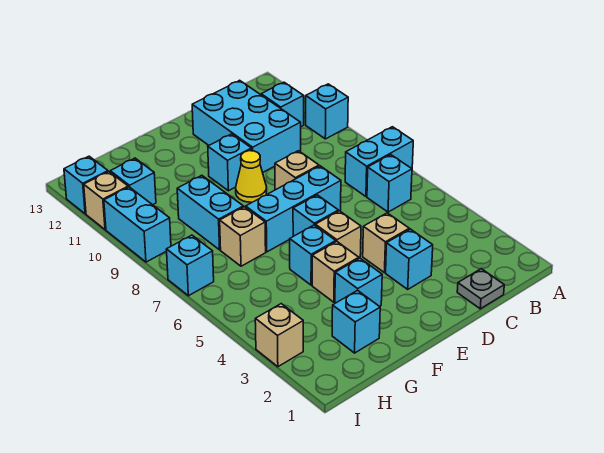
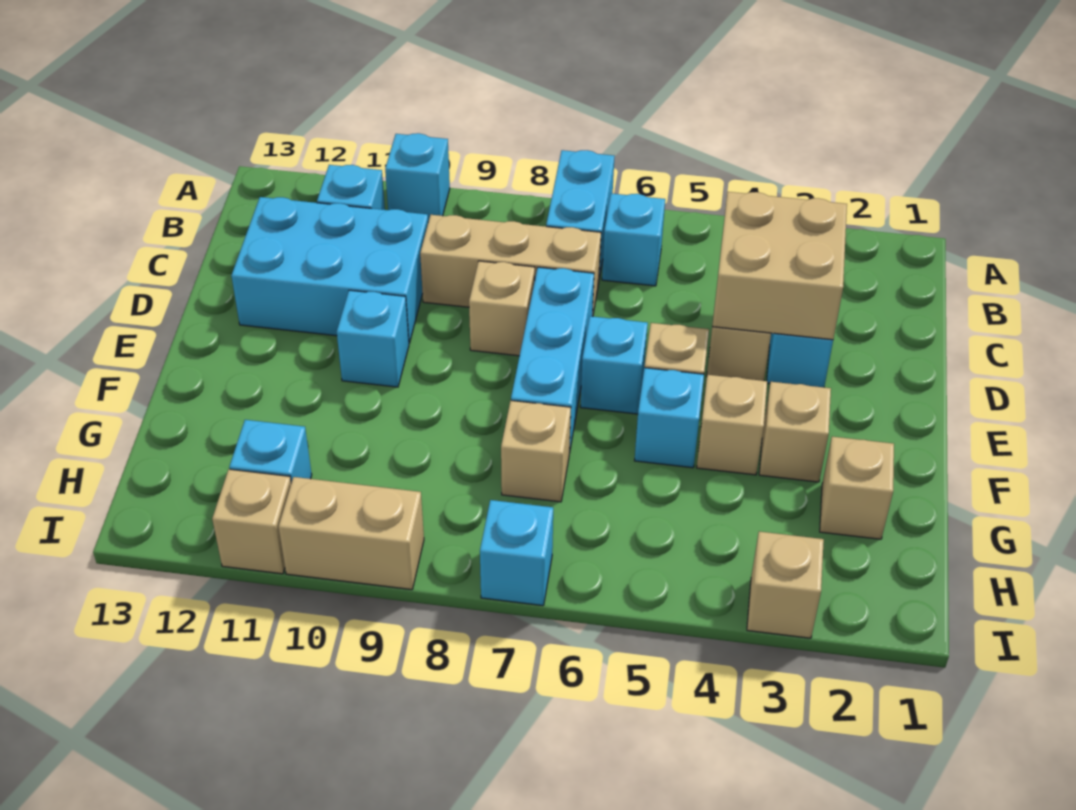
grey plate C1 level 1 -> none
none -> tan brick C3:D4 level 2
none -> tan brick C7:C9 level 1
yellow cone E9 level 1 -> none
cyan brick F3 level 1 -> tan brick F3 level 1
cyan brick G2 level 1 -> tan brick G2 level 1
cyan brick G8:G9 level 1 -> none
cyan brick I9:I10 level 1 -> tan brick I9:I10 level 1
cyan brick I12 level 1 -> none

